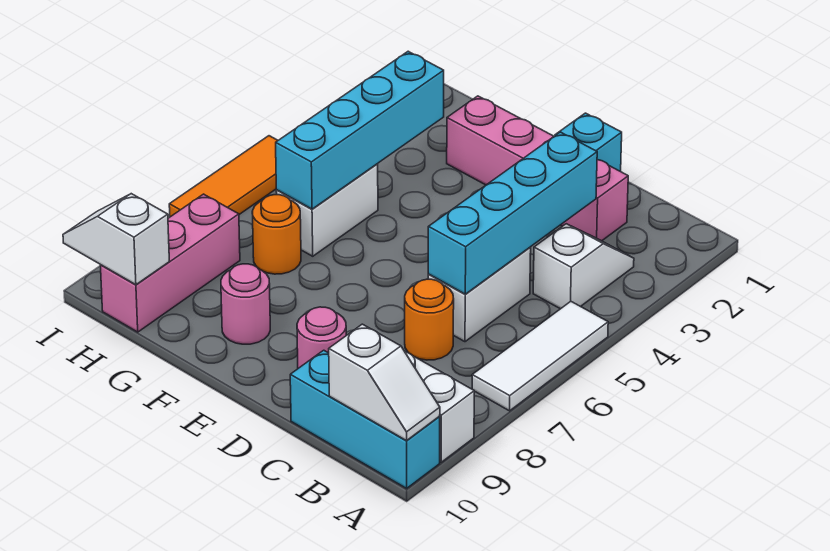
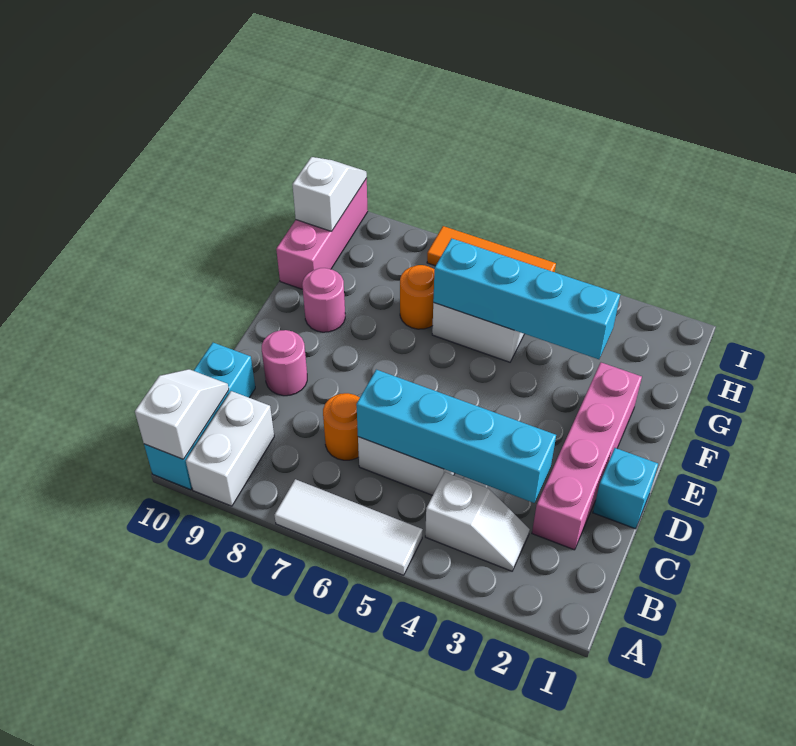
white slope A10:B10 level 2 top B -> white slope A10:B10 level 2 top A
pink brick H8:H10 level 1 -> pink brick G10:I10 level 1

